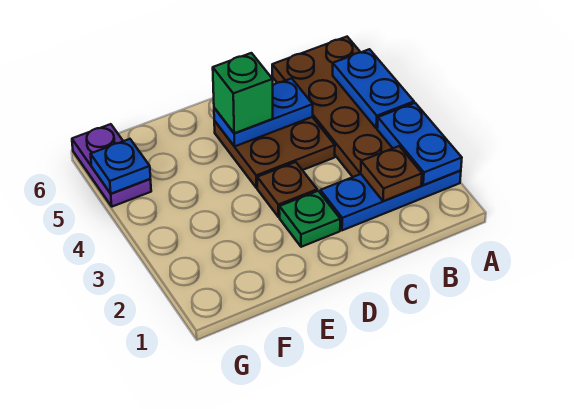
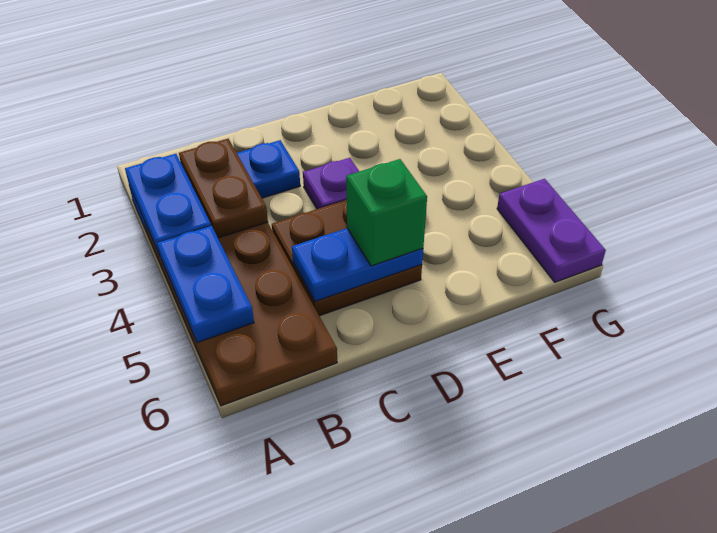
brown plate B2 level 2 -> brown plate B2:B3 level 2
green plate D2 level 1 -> none
brown plate D3 level 1 -> purple plate D3 level 1
blue plate G5 level 2 -> none

